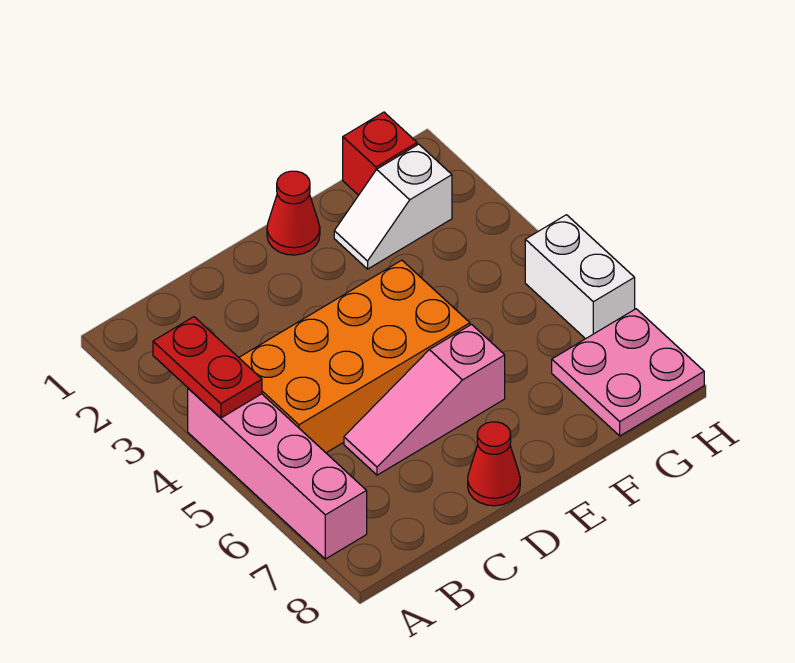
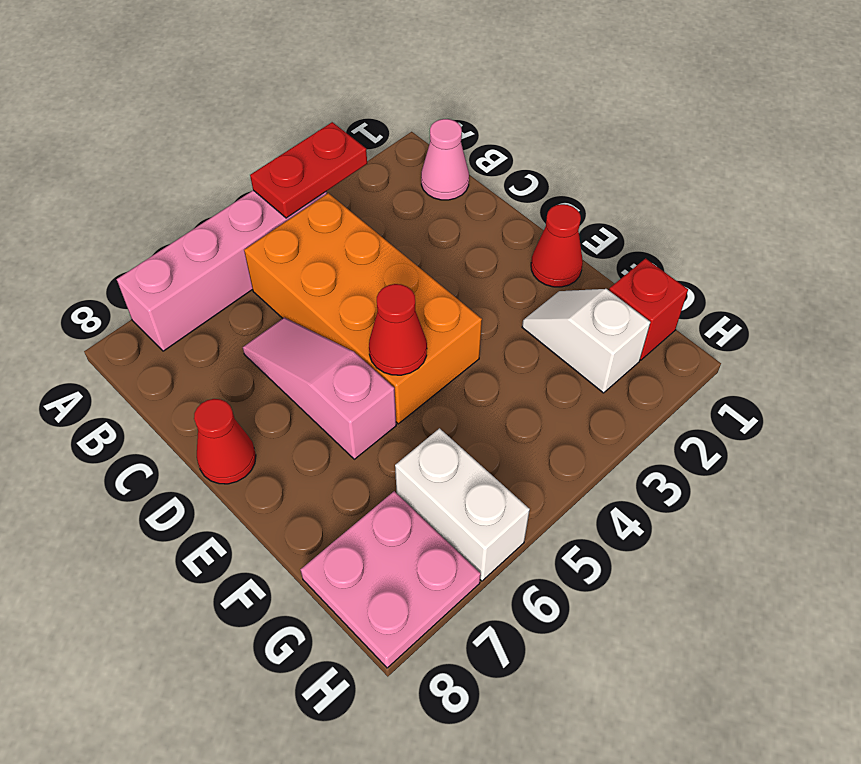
none -> pink cone B1 level 1
none -> red cone E5 level 2
white brick H5:H6 level 1 -> white brick G6:H6 level 1

